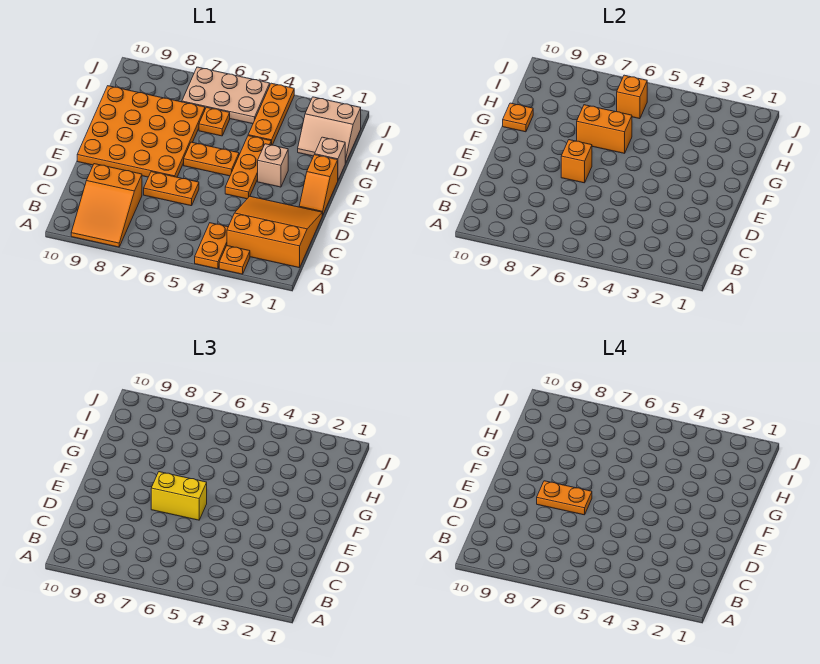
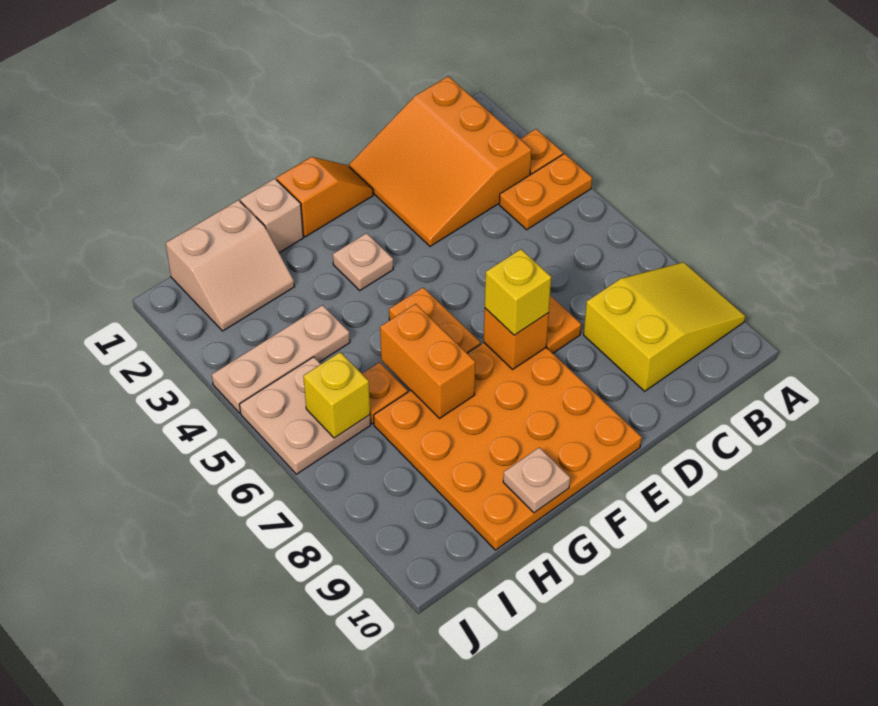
orange slope A8:C9 level 1 top C -> yellow slope A8:C9 level 1 top C
orange plate E4:G4 level 1 -> none
yellow brick E6:E7 level 3 -> yellow brick E7 level 3
orange plate E7:E8 level 4 -> none
tan brick F3 level 1 -> tan plate F3 level 1
orange plate G10 level 2 -> tan plate G10 level 2
tan slope H1:I2 level 1 top I -> tan slope H1:I2 level 1 top 1
orange plate H4:J4 level 1 -> tan plate H4:J4 level 1
tan plate I5:J7 level 1 -> tan plate I5:J6 level 1
orange brick I6 level 2 -> yellow brick I6 level 2

